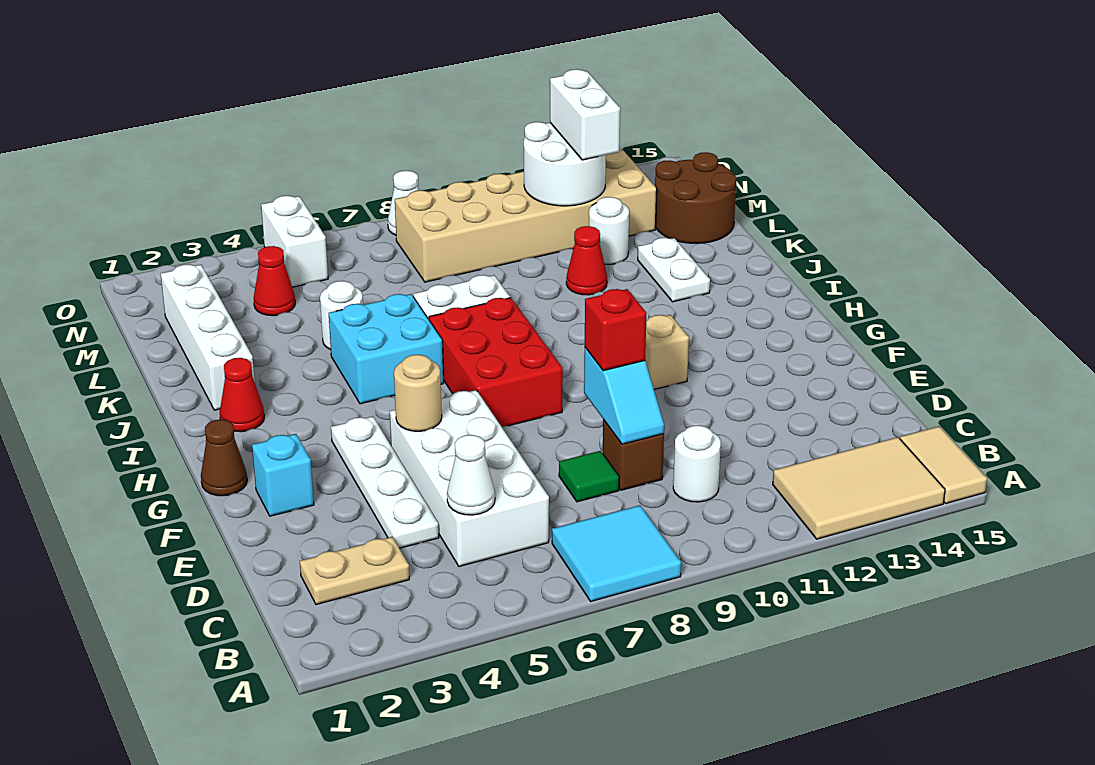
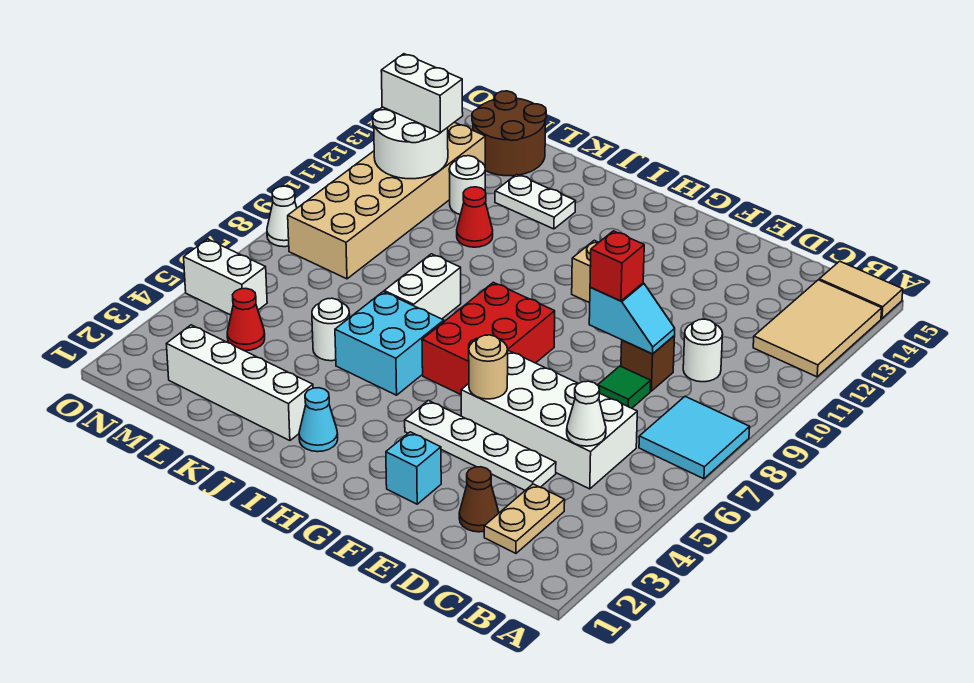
brown cone G1 level 1 -> brown cone D2 level 1
red brick G7:I8 level 1 -> red brick G6:H8 level 1
red cone I2 level 1 -> cyan cone I2 level 1

